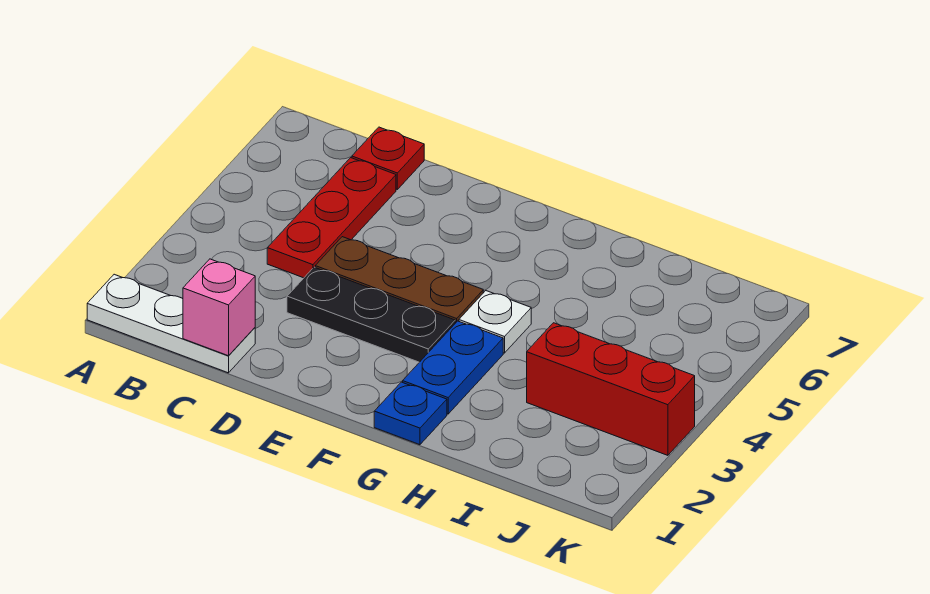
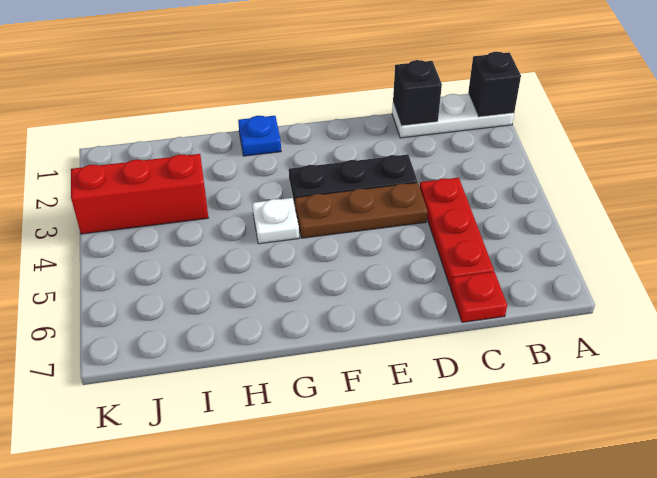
none -> black brick A1 level 2
pink brick C1 level 2 -> black brick C1 level 2
blue plate G2:G3 level 1 -> none

